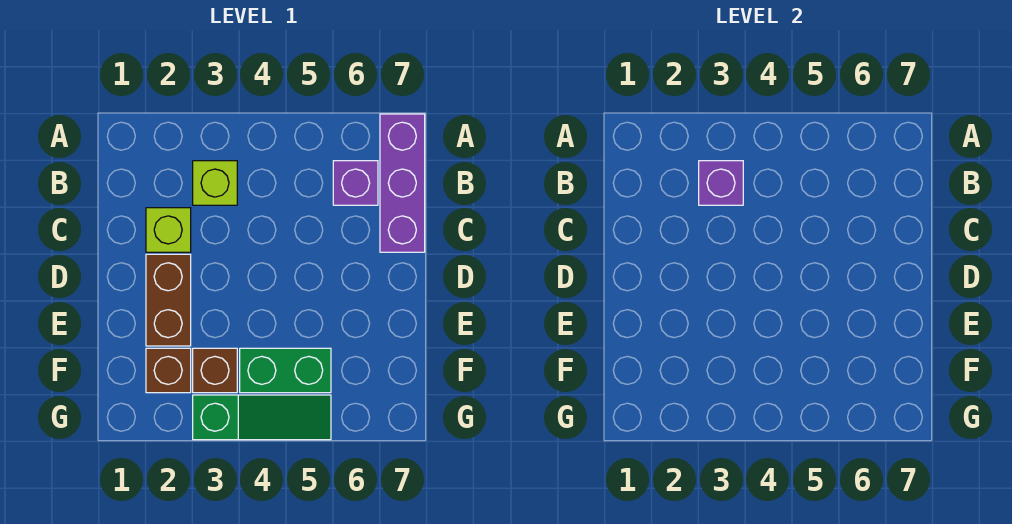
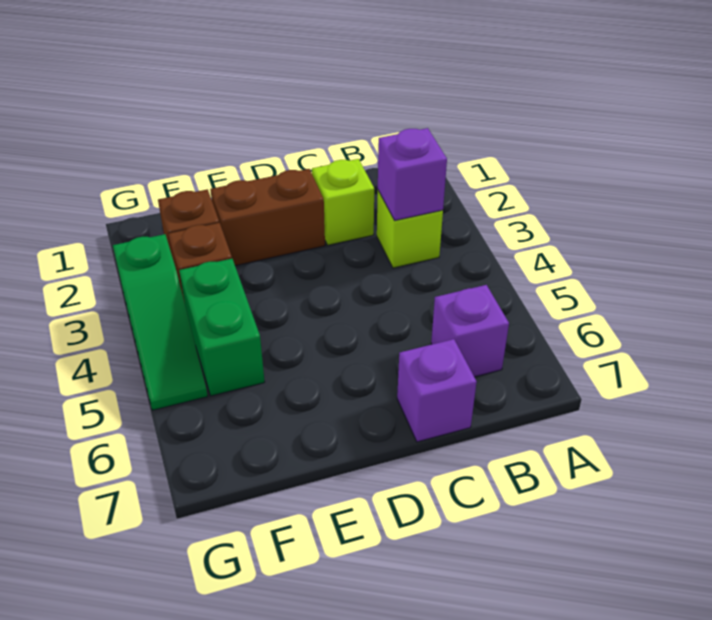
purple brick A7:C7 level 1 -> purple brick C7 level 1

